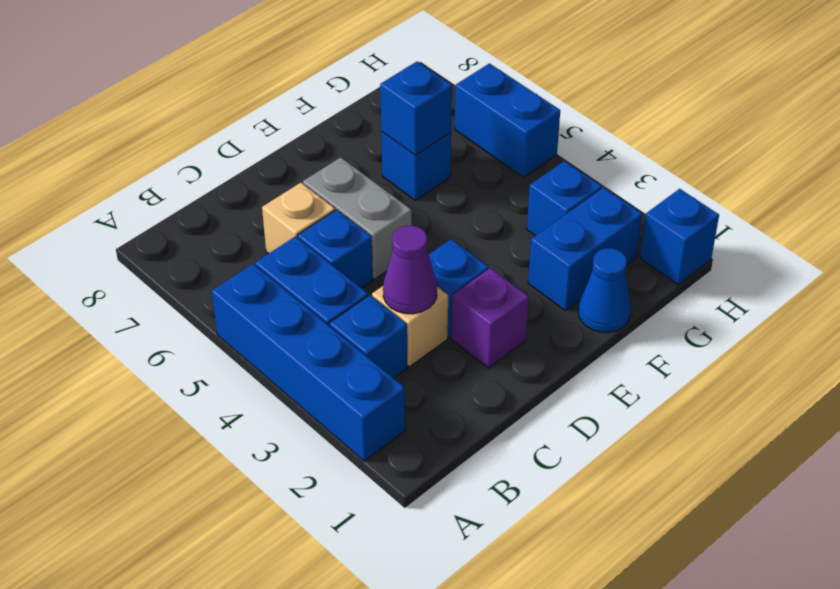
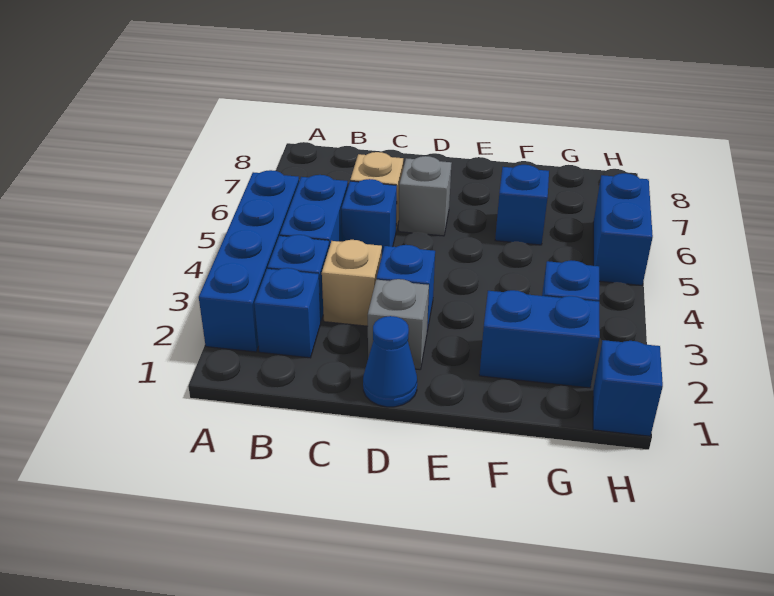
purple cone C3 level 2 -> none
purple brick D2 level 1 -> grey brick D2 level 1
grey brick D5:D6 level 1 -> grey brick D6 level 1
blue cone F1 level 1 -> blue cone D1 level 1
blue brick F6 level 2 -> blue brick B2 level 1

